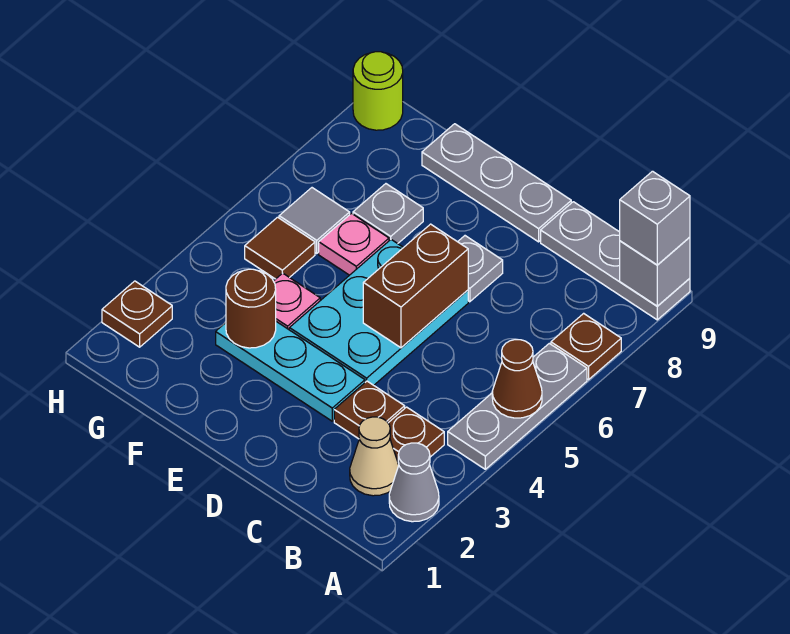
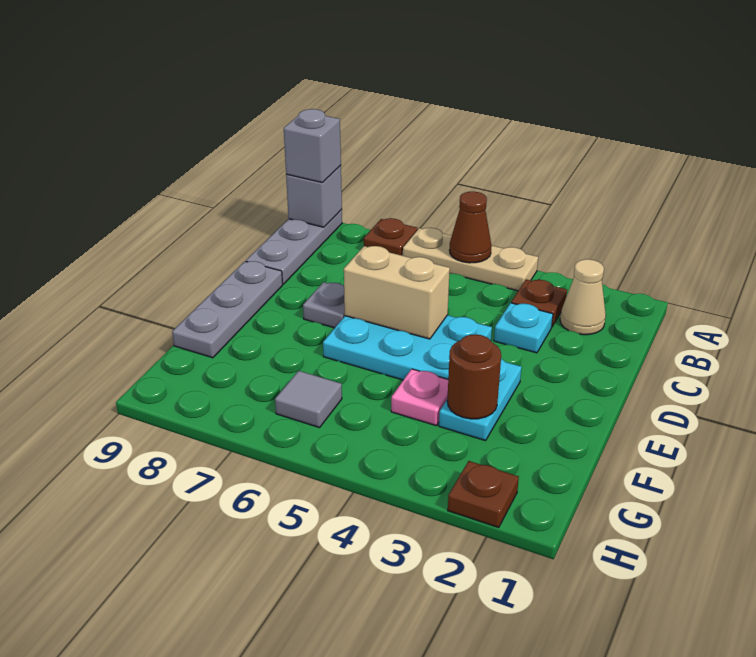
grey cone A2 level 1 -> none
grey plate A4:A6 level 1 -> tan plate A4:A6 level 1
brown plate C3 level 1 -> cyan plate C3 level 1
cyan plate D3:F3 level 1 -> cyan plate E3:F3 level 1
brown brick D5:D6 level 2 -> tan brick D5:D6 level 2
pink plate F6 level 1 -> none
grey plate F7 level 1 -> none
brown tile G5 level 1 -> none
lime round brick H9 level 1 -> none

